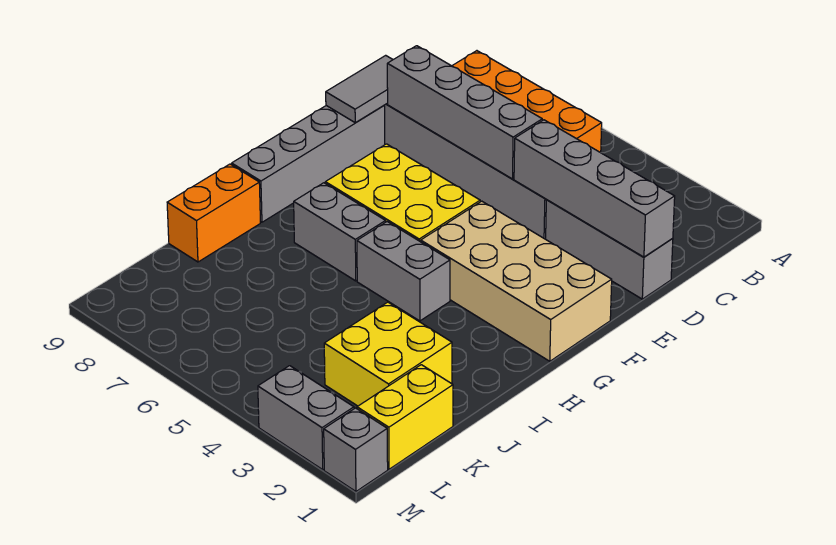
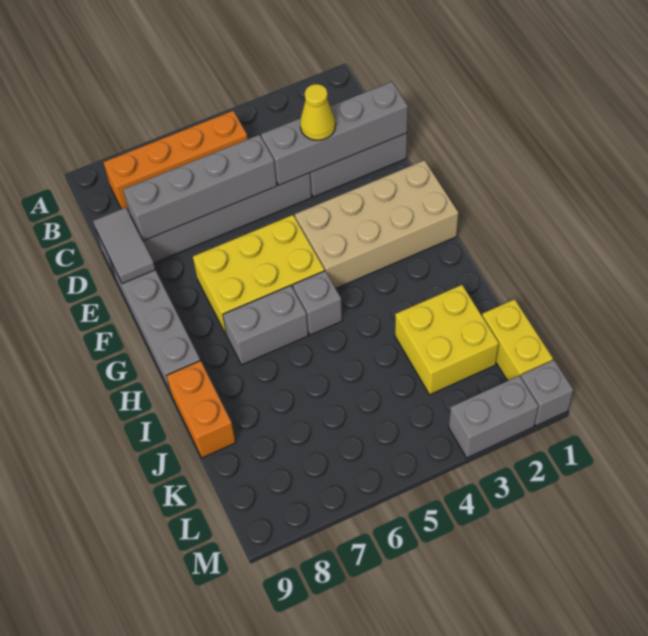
none -> yellow cone D3 level 3
grey brick H4:H5 level 1 -> grey brick H5 level 1

